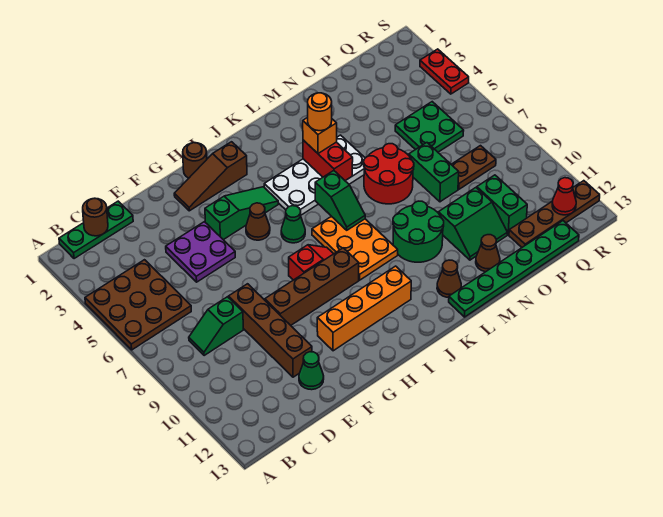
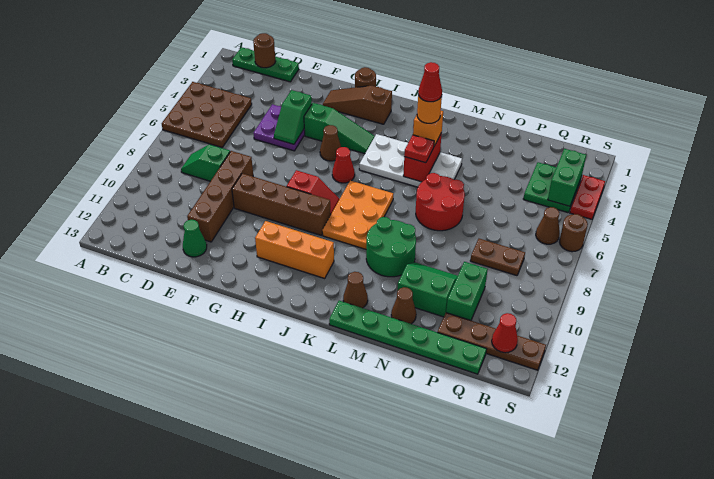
orange brick G11:J11 level 1 -> orange brick H11:J11 level 1
green cone I6 level 1 -> red cone I6 level 1
green slope K6:K7 level 2 top 6 -> green slope F4:F5 level 2 top 4
none -> red cone L4 level 5
none -> red plate L5 level 3
green slope N10:O11 level 1 top 10 -> green slope N10:O11 level 1 top 11
green brick O7:O8 level 1 -> green brick R3:R4 level 2
green plate P5:Q6 level 1 -> green plate Q3:R4 level 1
none -> brown cone R6 level 1
none -> brown round brick S6 level 1

